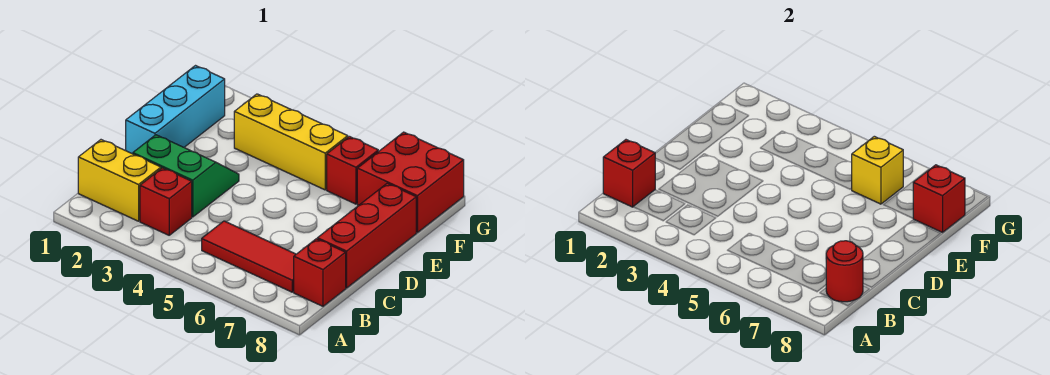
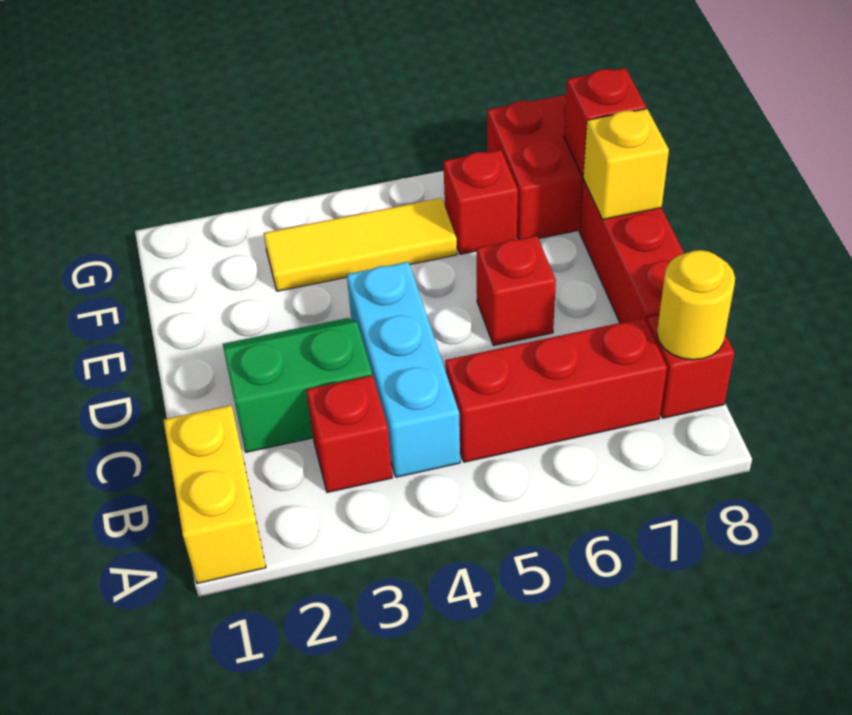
yellow brick B1:B2 level 1 -> yellow brick A1:B1 level 1
red brick B1 level 2 -> red brick D6 level 1
red tile B5:B7 level 1 -> red brick B5:B7 level 1
red round brick B8 level 2 -> yellow round brick B8 level 2
cyan brick D1:F1 level 1 -> cyan brick B4:D4 level 1
yellow brick F3:F5 level 1 -> yellow tile F3:F5 level 1
yellow brick F6 level 2 -> yellow brick E8 level 2

